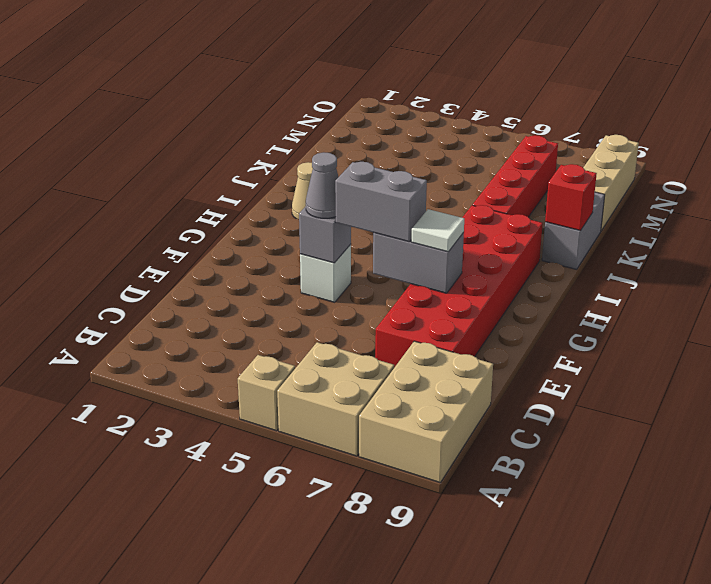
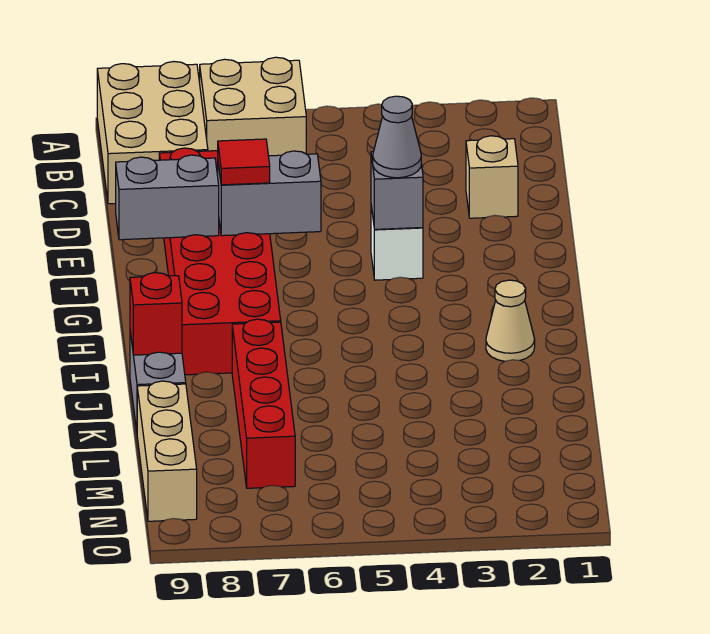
tan brick A5 level 1 -> tan brick D2 level 1
grey brick F5:F6 level 3 -> grey brick F8:F9 level 2
white tile F7 level 3 -> red tile F7 level 3

